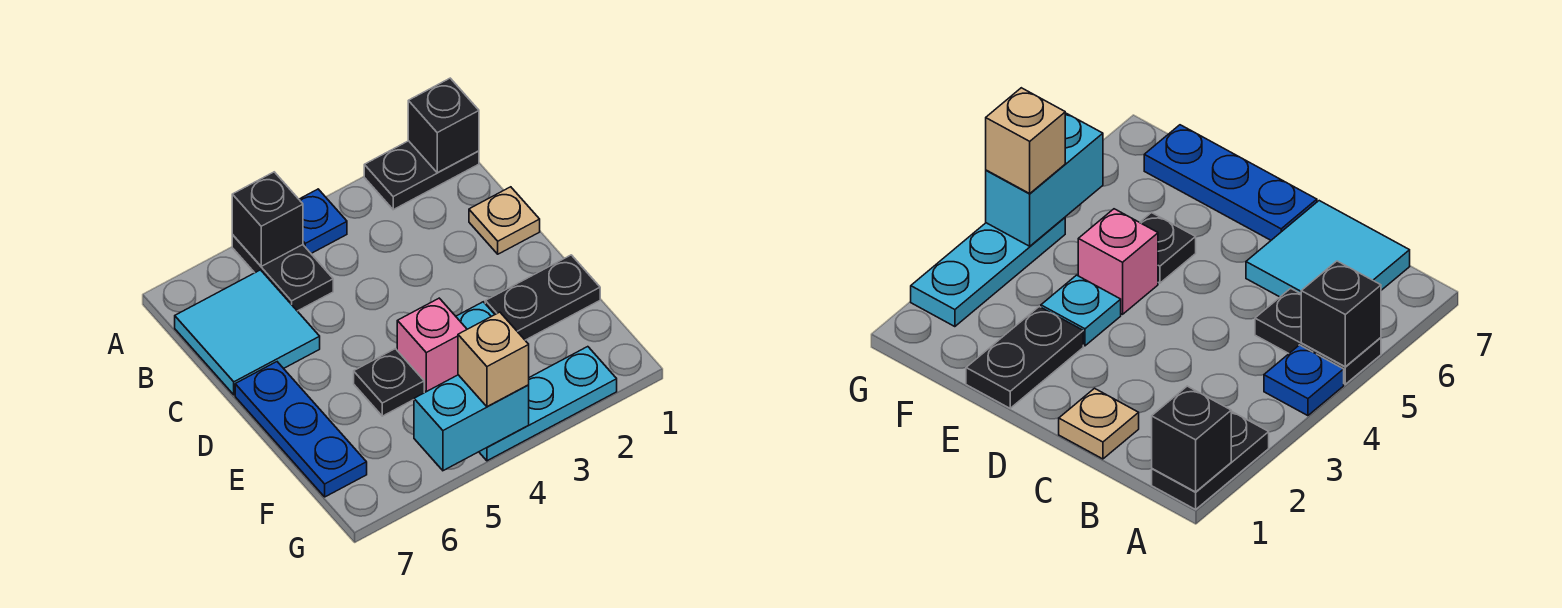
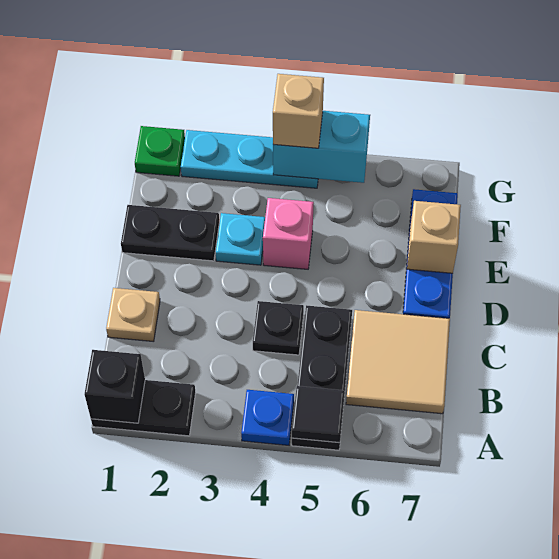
black plate A5:B5 level 1 -> black plate A5:C5 level 1
black brick A5 level 2 -> black tile A5 level 2
cyan tile B6:C7 level 1 -> tan tile B6:C7 level 1
black plate E5 level 1 -> black plate C4 level 1
none -> tan brick E7 level 2
none -> green plate G1 level 1

